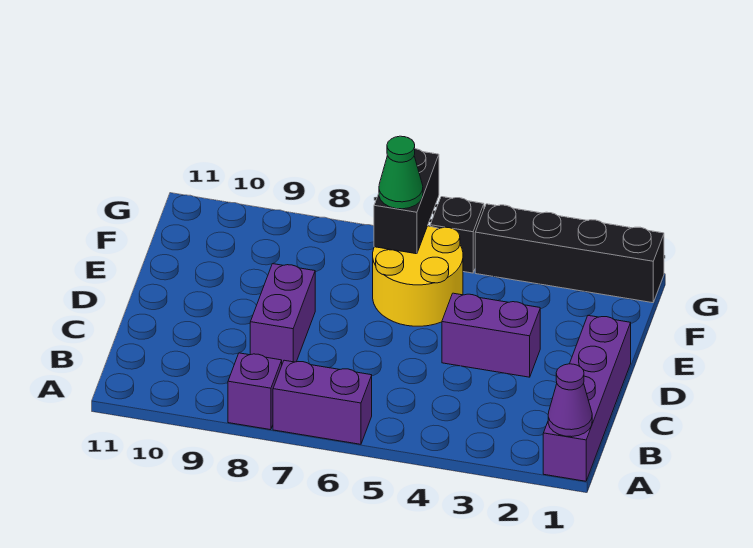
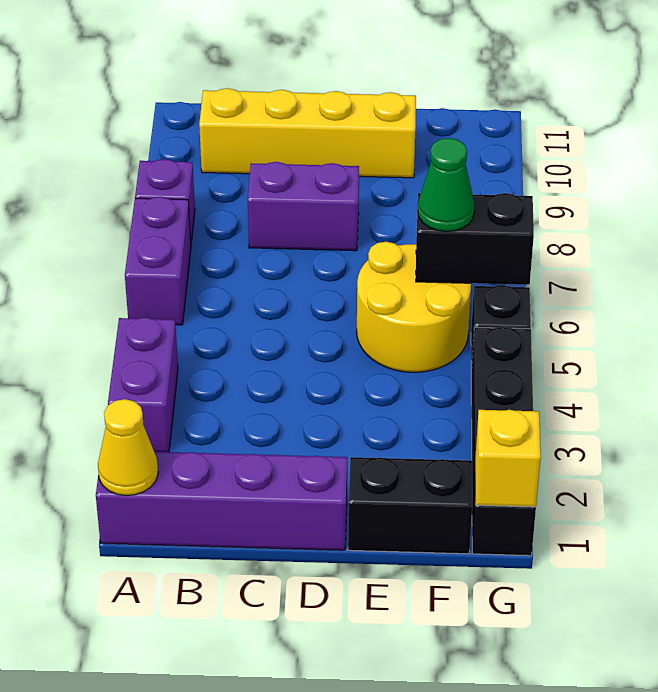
purple cone A1 level 2 -> yellow cone A1 level 2
none -> yellow brick B10:E10 level 1
purple brick D3:D4 level 1 -> purple brick A3:A4 level 1
none -> black brick E1:F1 level 1
none -> yellow brick G1 level 2

